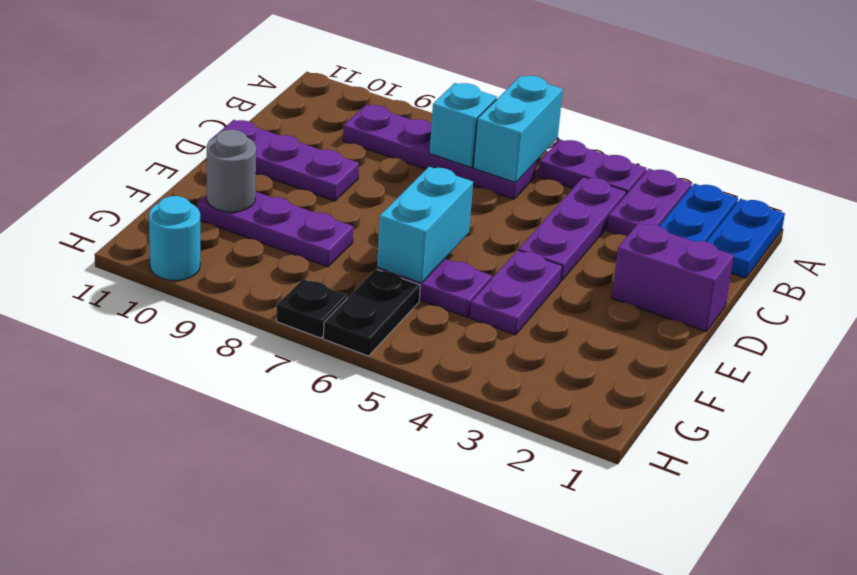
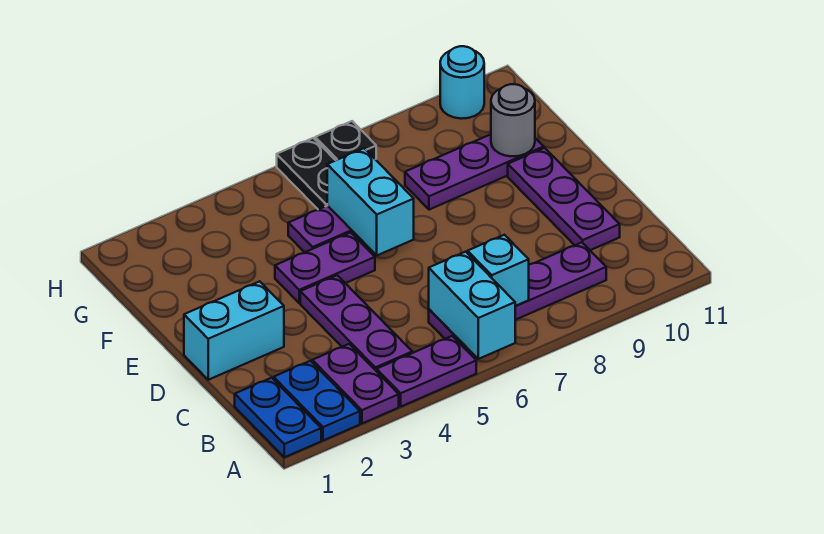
purple brick D1:D2 level 1 -> cyan brick D1:D2 level 1
purple plate D9:D11 level 1 -> purple plate C10:E10 level 1
purple plate E4:F4 level 1 -> purple plate E4:E5 level 1

